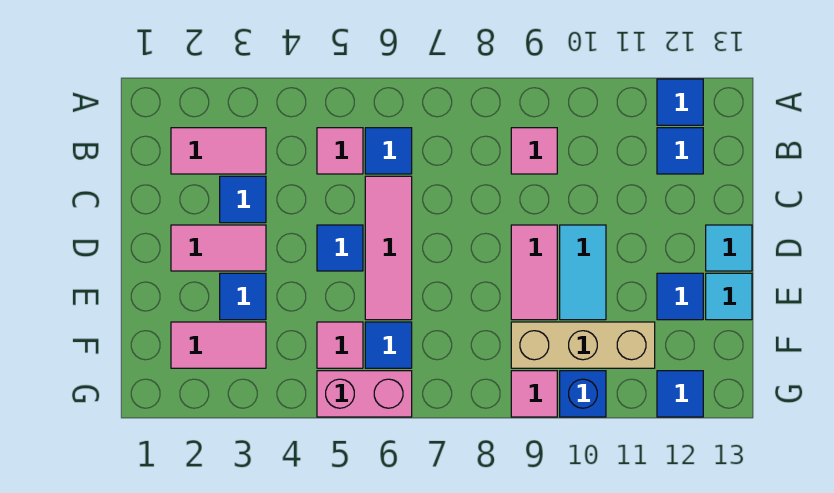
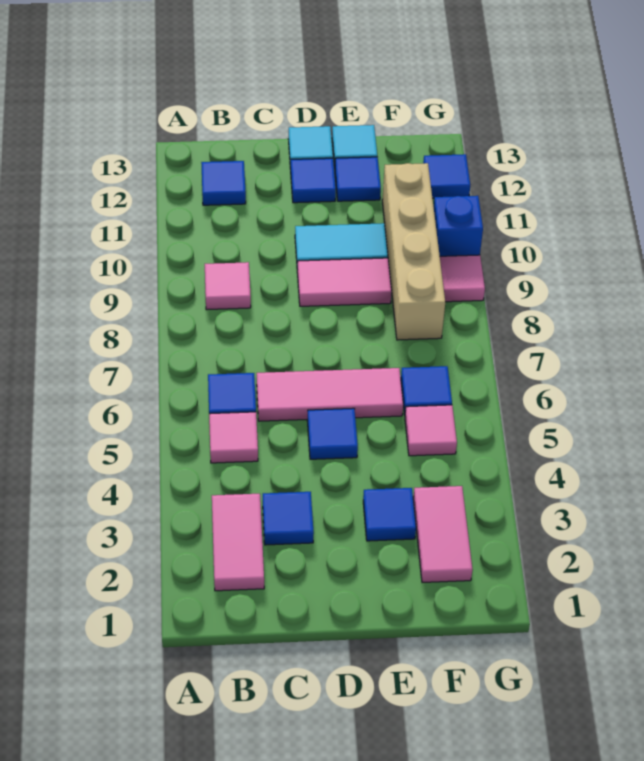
blue tile A12 level 1 -> blue tile D12 level 1
pink tile D2:D3 level 1 -> none
tan brick F9:F11 level 1 -> tan brick F8:F11 level 1
pink brick G5:G6 level 1 -> none

